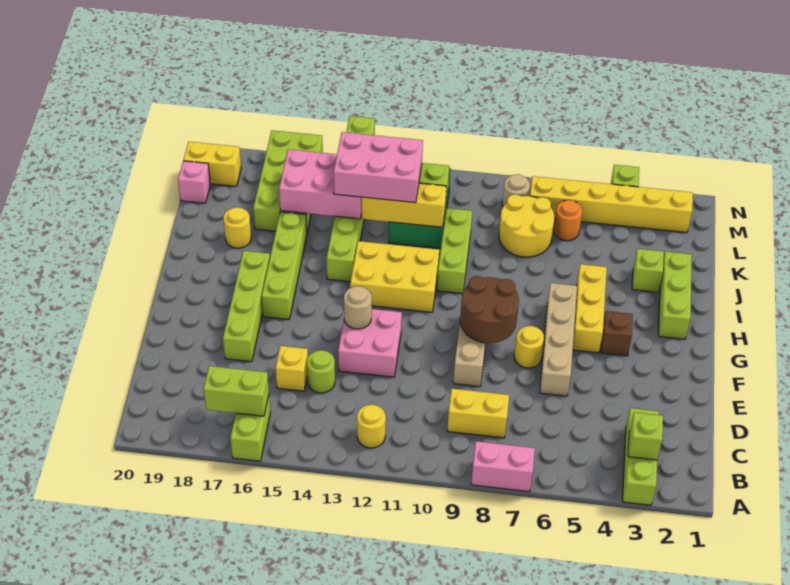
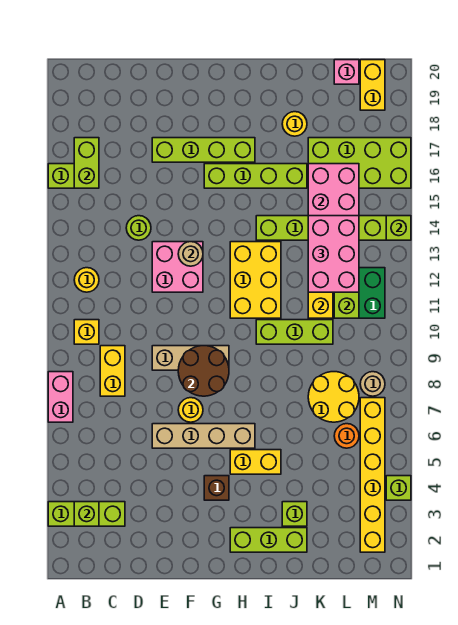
yellow brick D15 level 1 -> yellow brick B10 level 1
yellow brick G5:I5 level 1 -> yellow brick H5:I5 level 1

